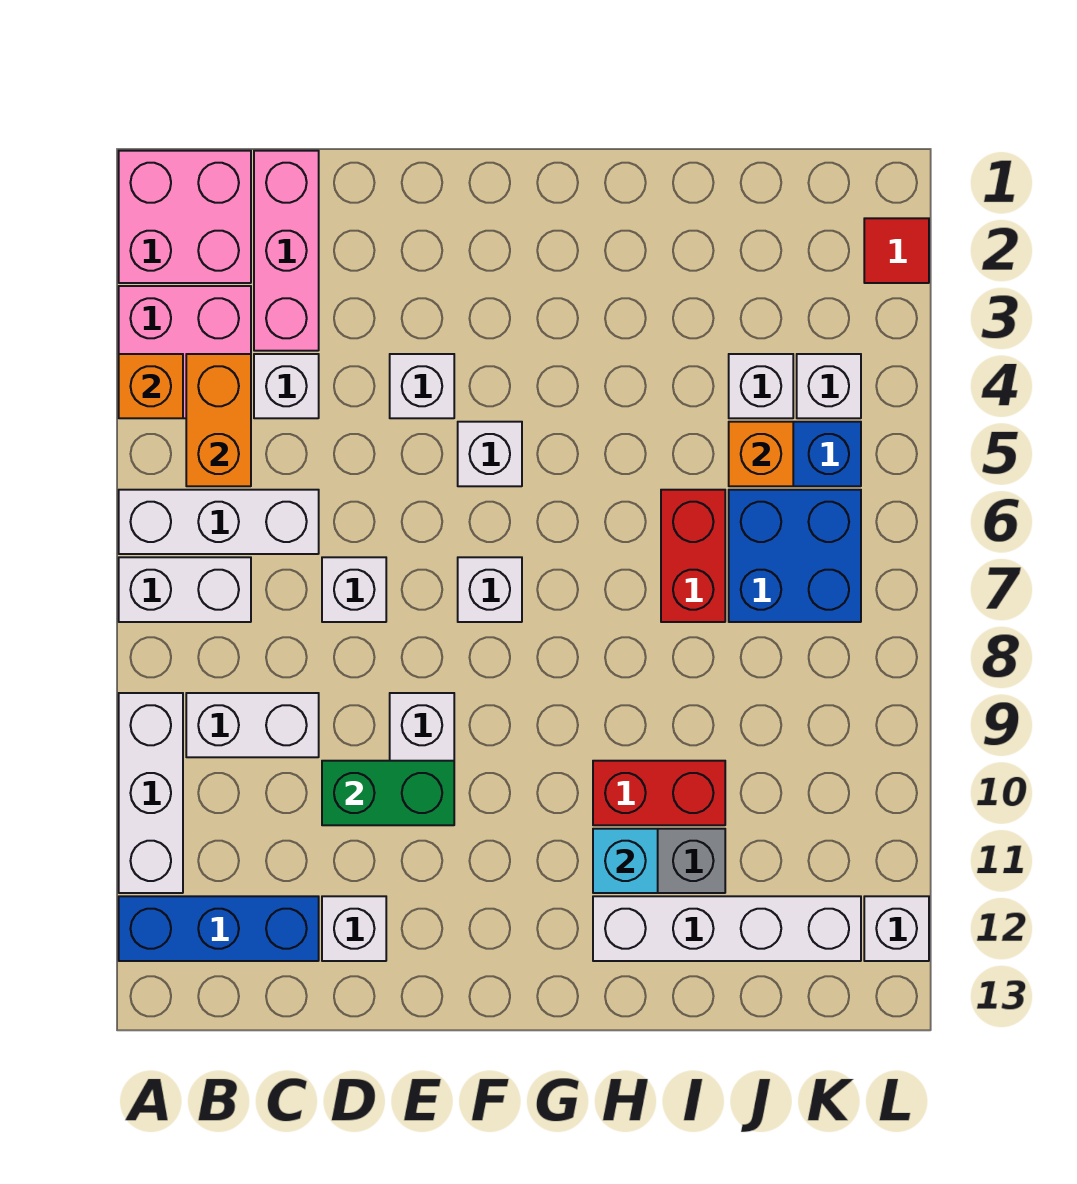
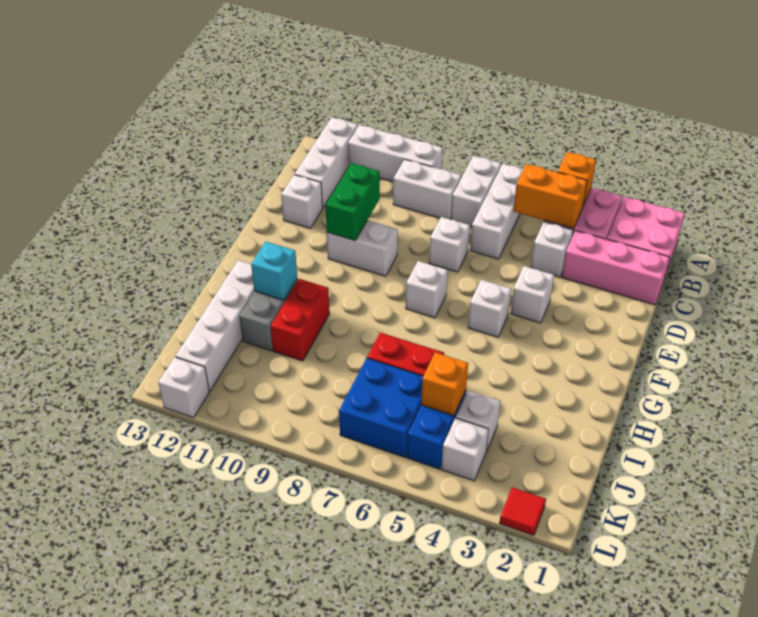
blue brick A12:C12 level 1 -> white brick A12:C12 level 1
white brick B9:C9 level 1 -> white brick B8:B9 level 1

